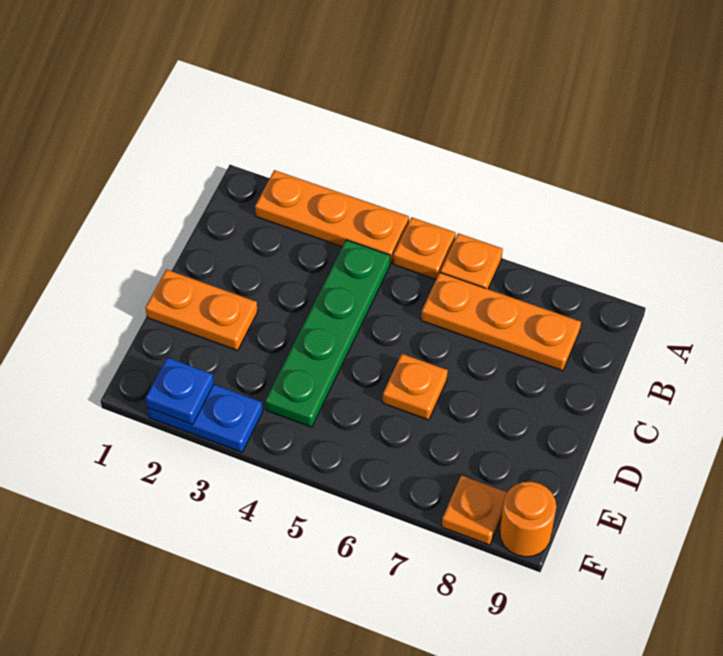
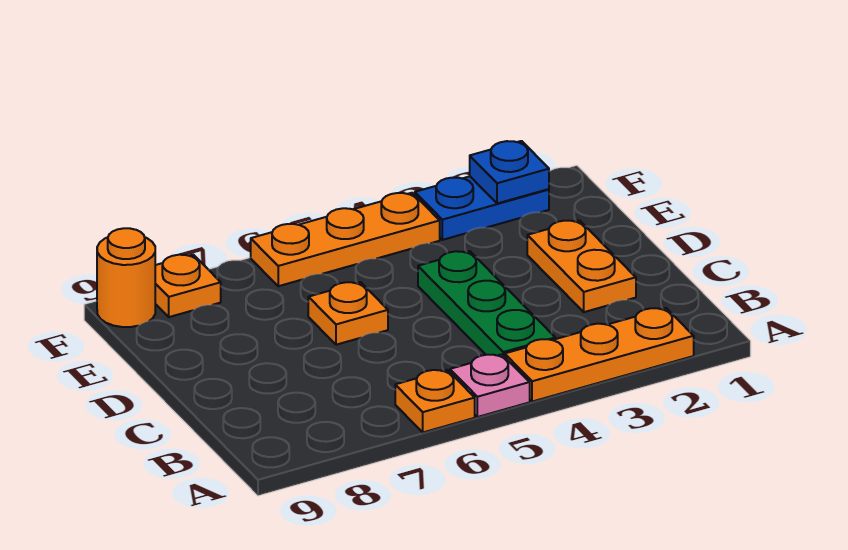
orange plate A5 level 1 -> pink plate A5 level 1
green plate B4:E4 level 1 -> green plate B4:D4 level 1
orange plate B6:B8 level 1 -> orange plate F4:F6 level 1
orange plate D1:D2 level 1 -> orange plate C2:D2 level 1

